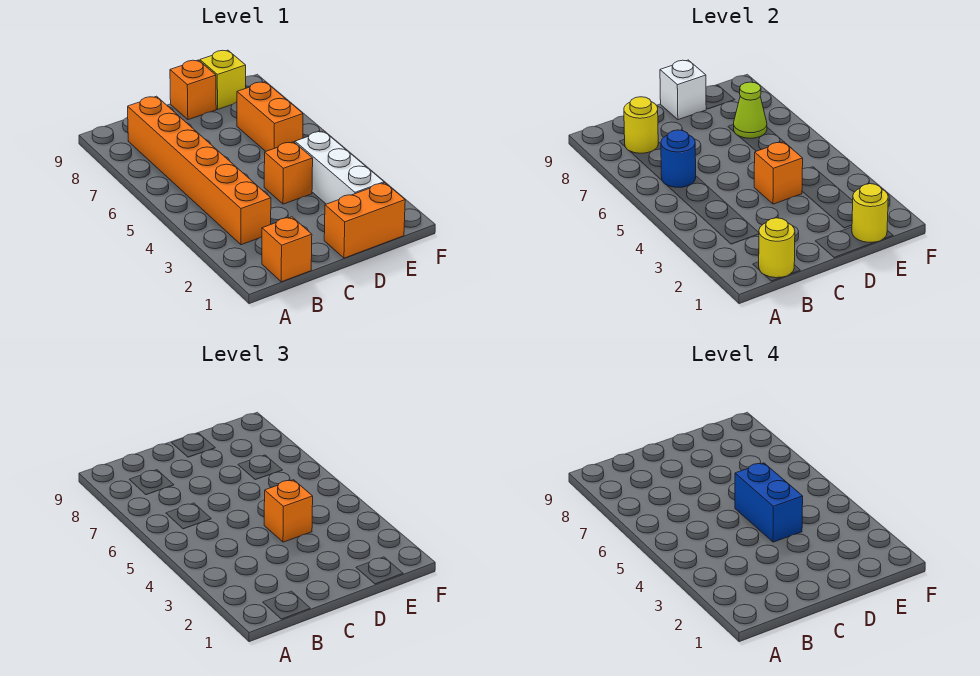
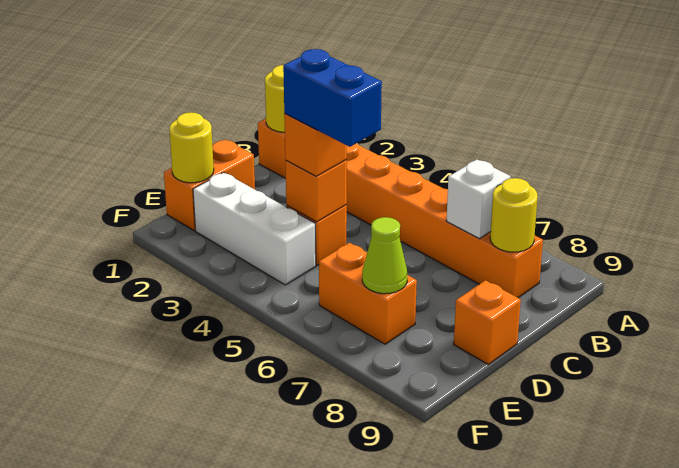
blue round brick B6 level 2 -> none
white brick D9 level 2 -> white brick B7 level 2
yellow brick E9 level 1 -> none

